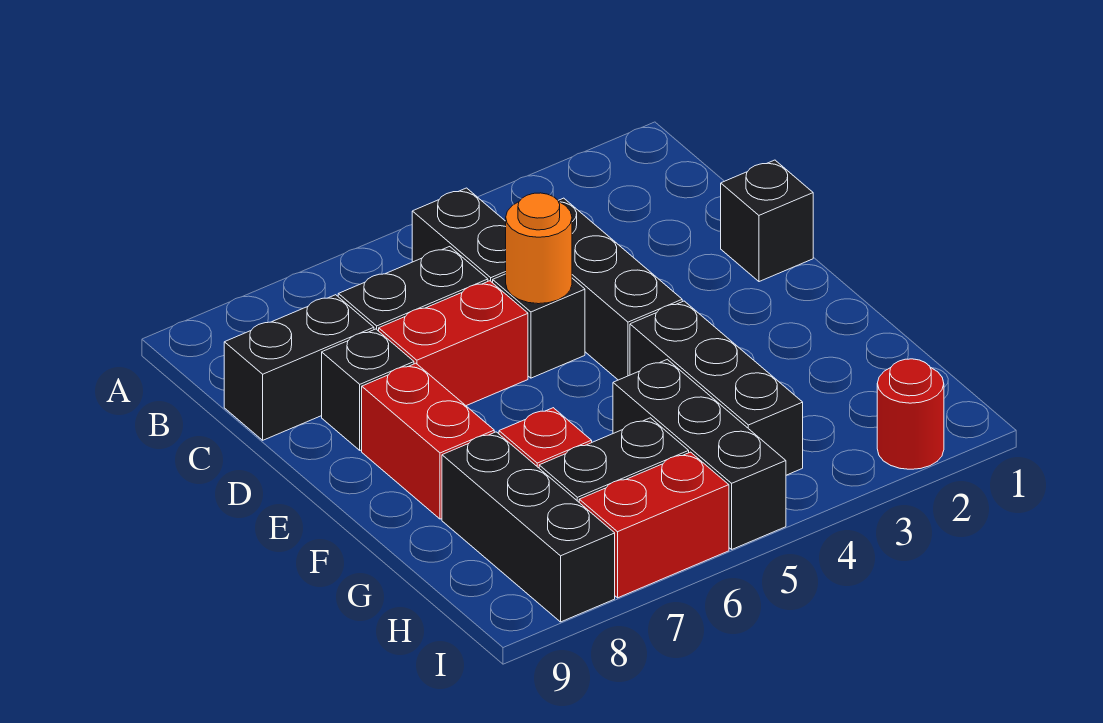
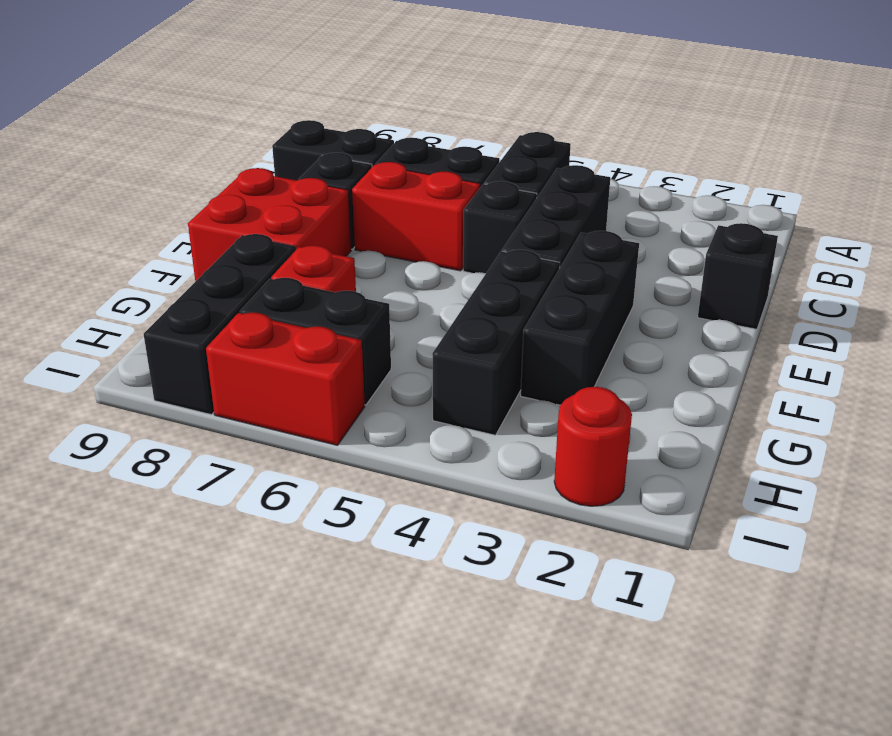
orange round brick D5 level 2 -> none
red brick E8:F8 level 1 -> red brick E8:F9 level 1
black brick G5:I5 level 1 -> black brick E3:G3 level 1

